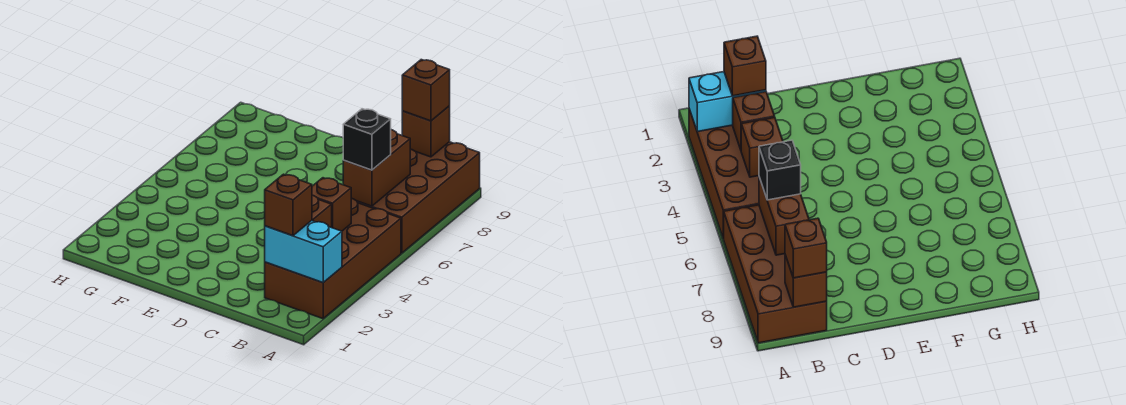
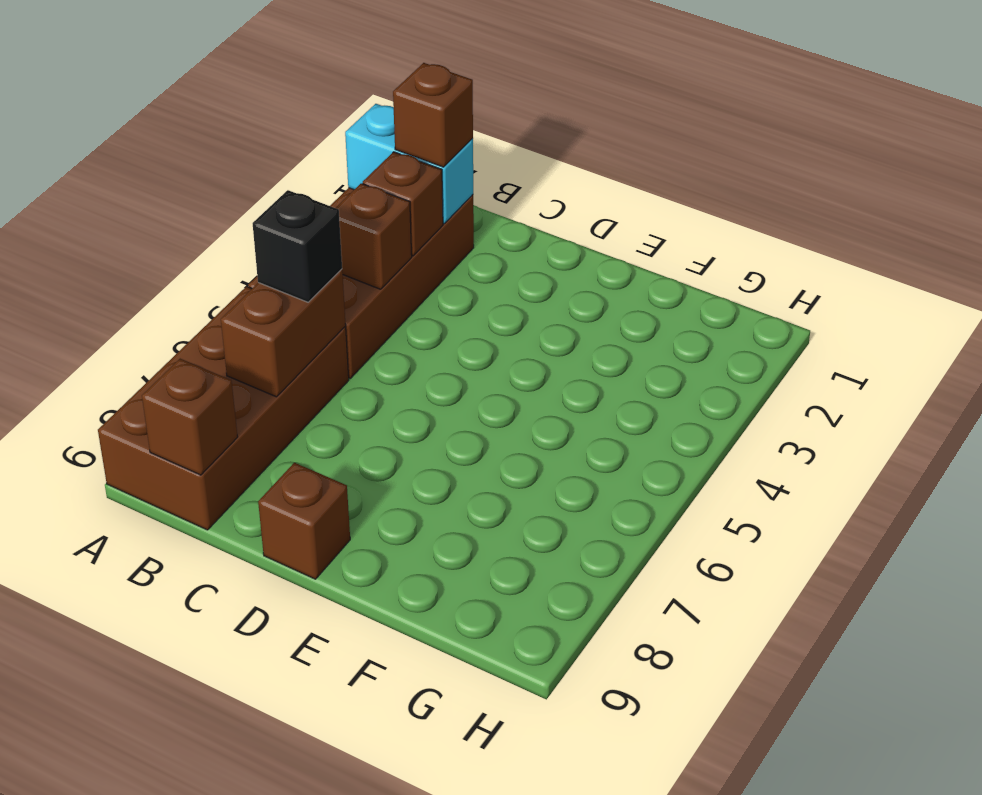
brown brick B9 level 3 -> brown brick D9 level 1

